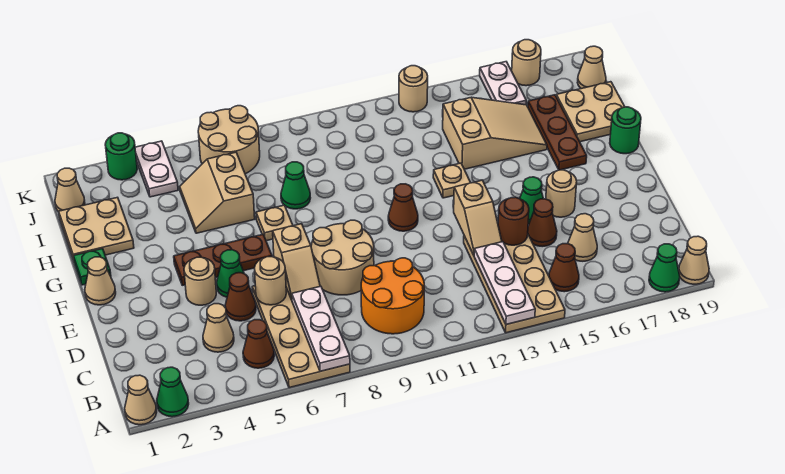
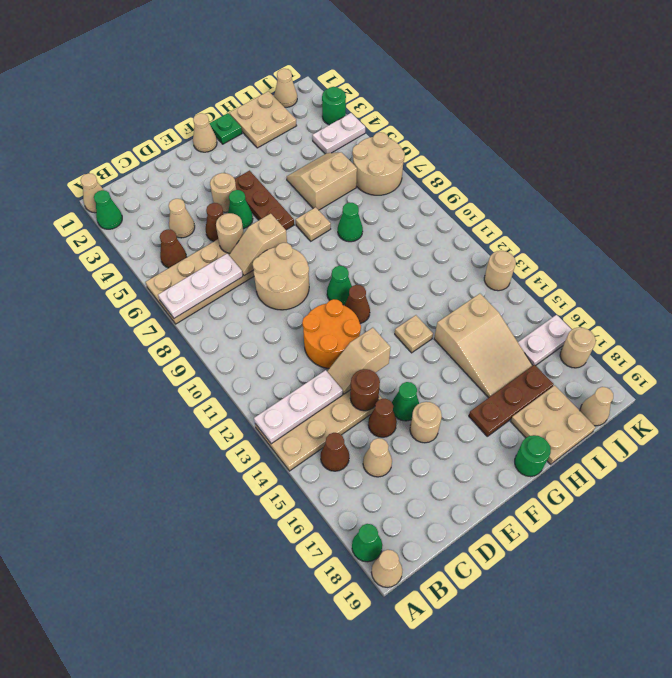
orange round brick B9:C10 level 1 -> orange round brick D11:E12 level 1
none -> green cone F10 level 1

